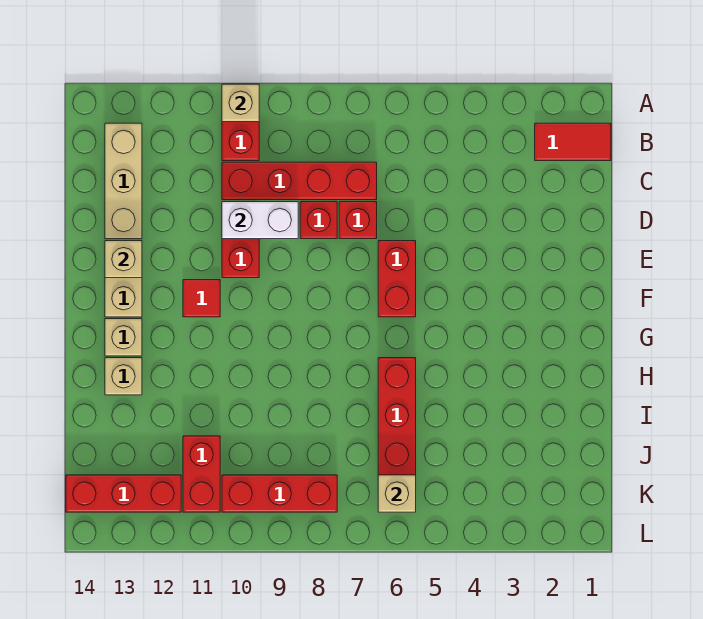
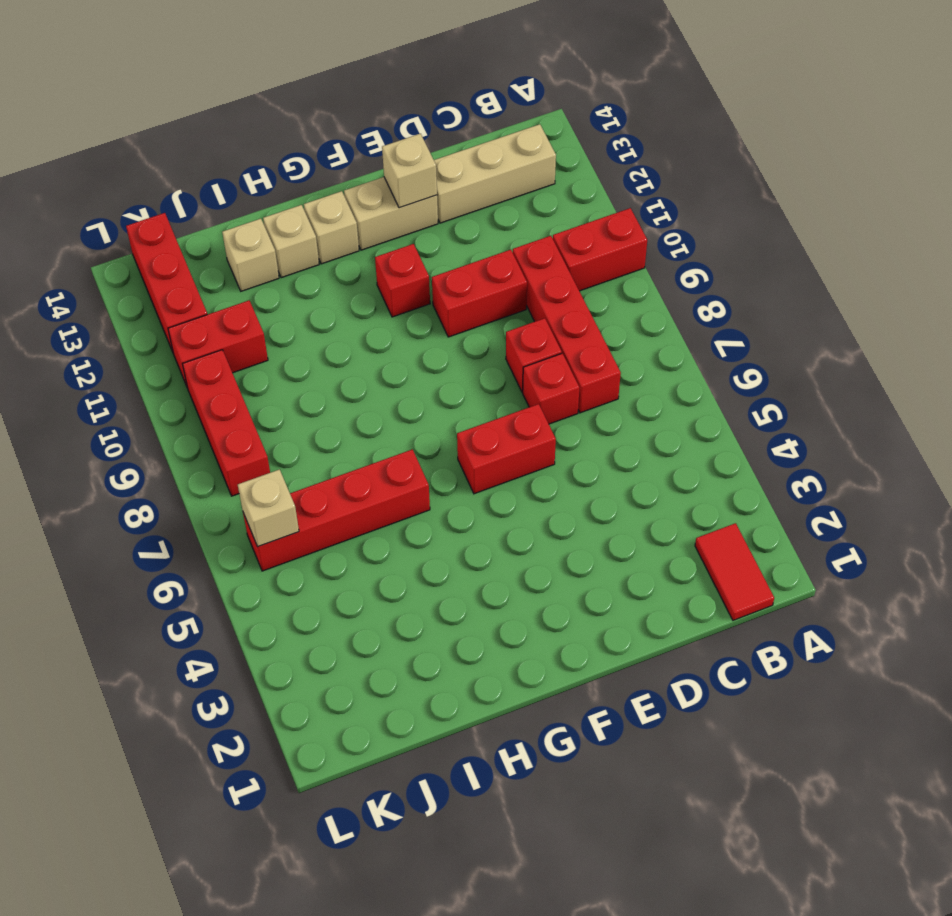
tan brick A10 level 2 -> tan brick I13 level 1
white brick D9:D10 level 2 -> none
red tile F11 level 1 -> red brick F11 level 1

